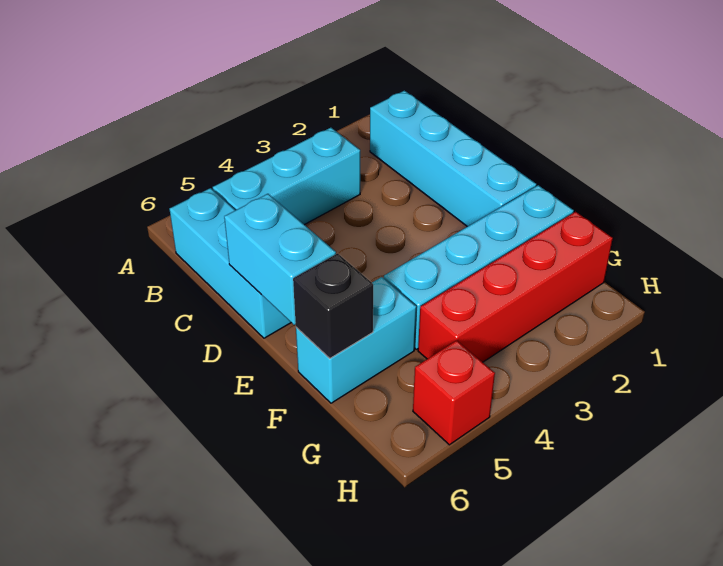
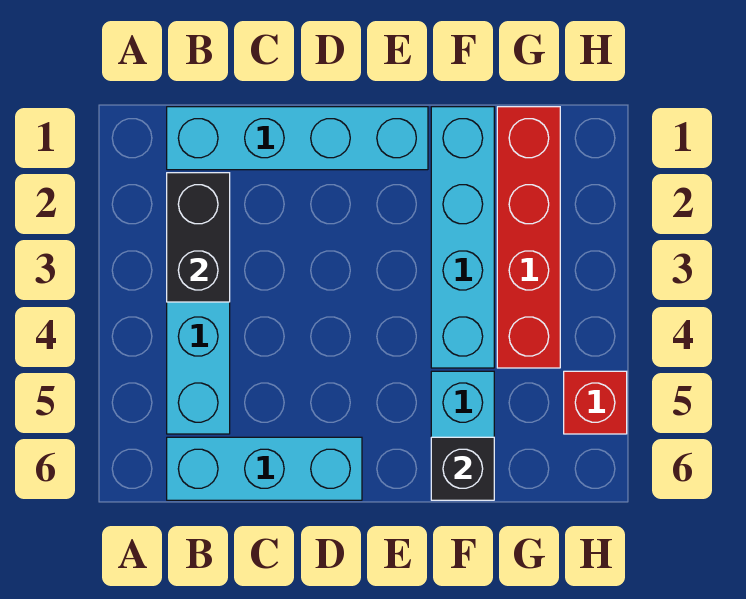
none -> black brick B2:B3 level 2
cyan brick D6:E6 level 2 -> none

